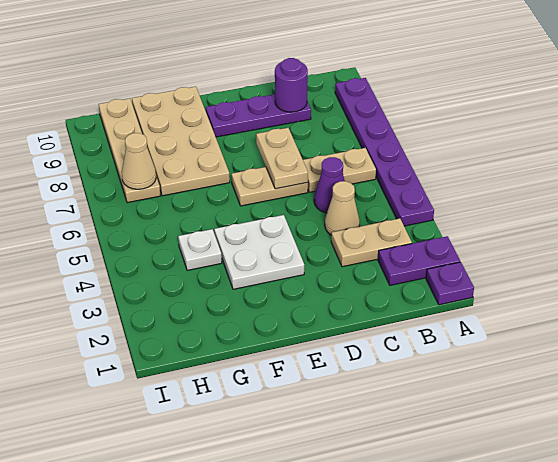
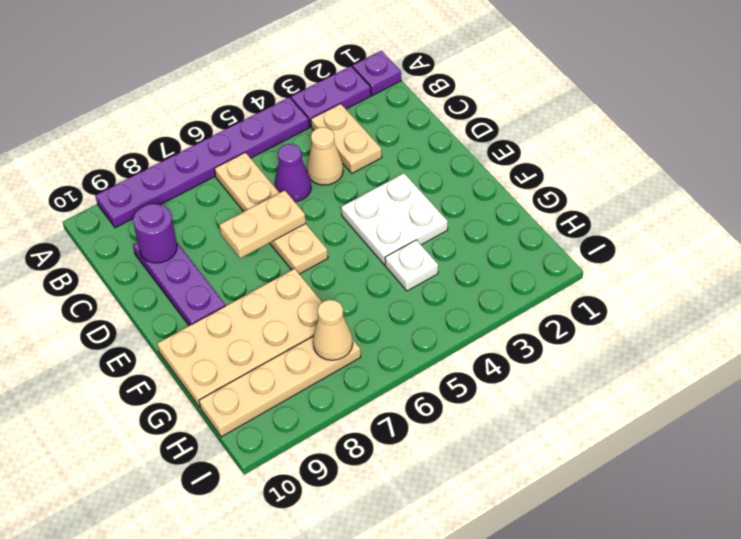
purple plate A2:B2 level 1 -> purple plate A2:A3 level 1

